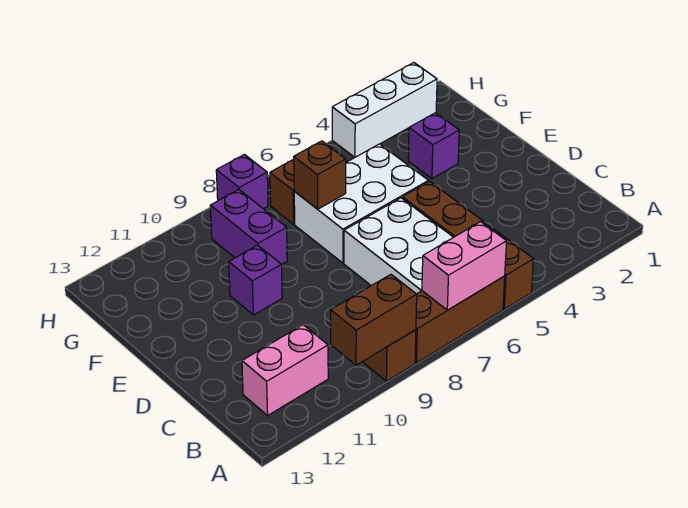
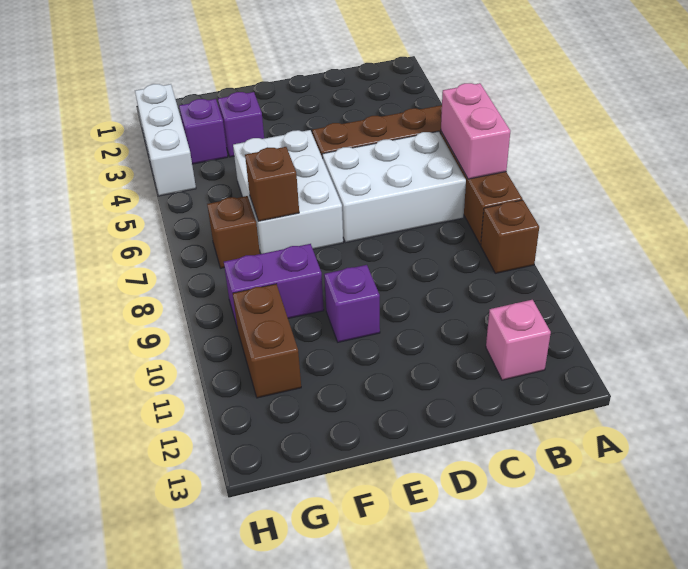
brown brick A9:A10 level 2 -> brown brick G10:G11 level 1
pink brick B11:B12 level 1 -> pink brick B12 level 1
purple brick H8 level 1 -> purple brick G3 level 1

